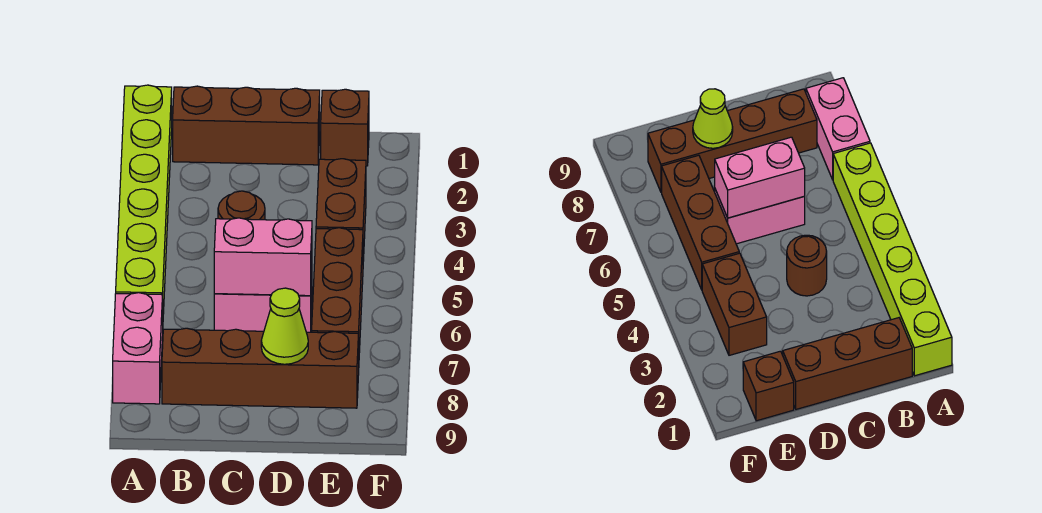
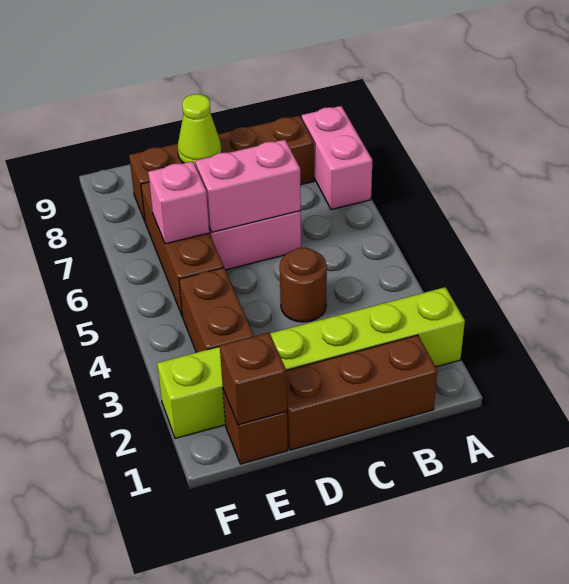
lime brick A1:A6 level 1 -> lime brick A2:F2 level 1
none -> brown brick E1 level 2
none -> pink brick E6 level 2

